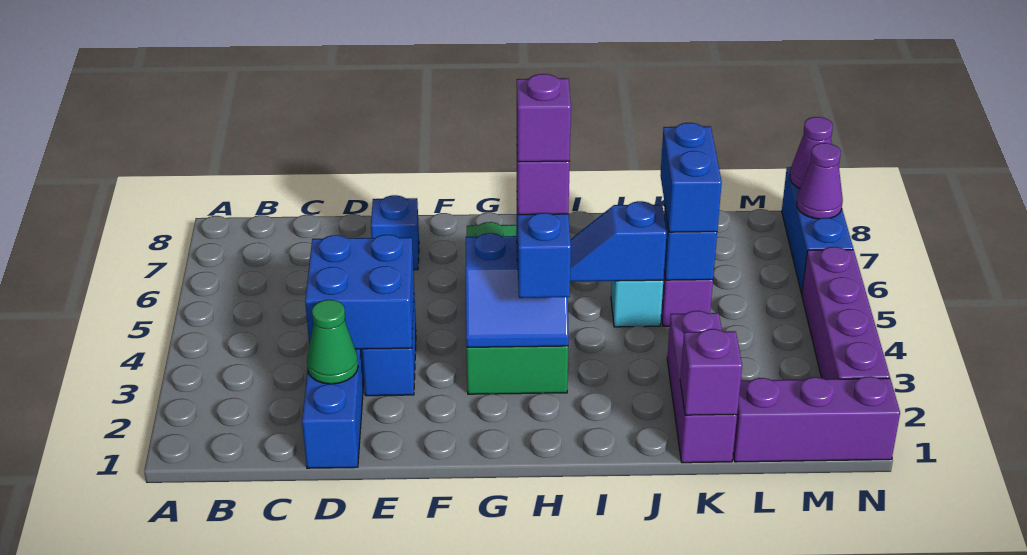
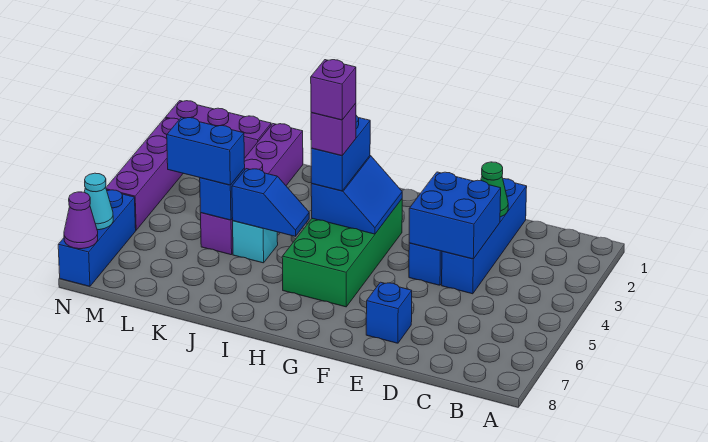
blue slope G3:H4 level 2 top 4 -> blue slope G3:H4 level 2 top H
purple brick K1 level 2 -> none
blue brick K5:K6 level 3 -> blue brick K5:L5 level 3
purple cone N7 level 2 -> cyan cone N7 level 2

